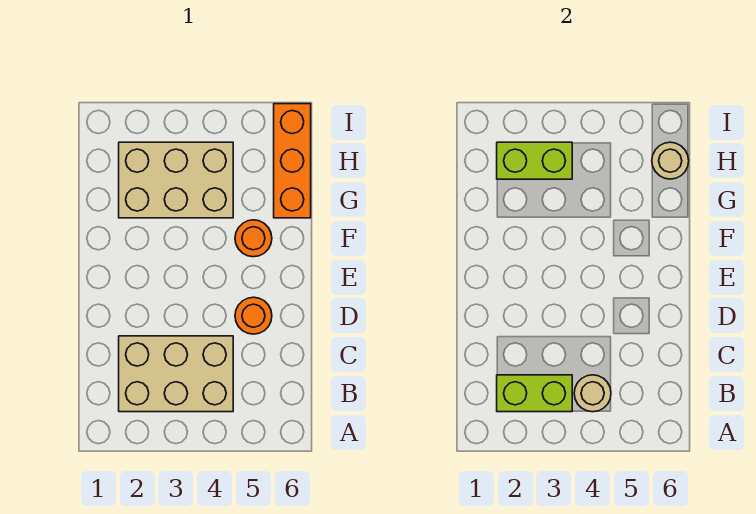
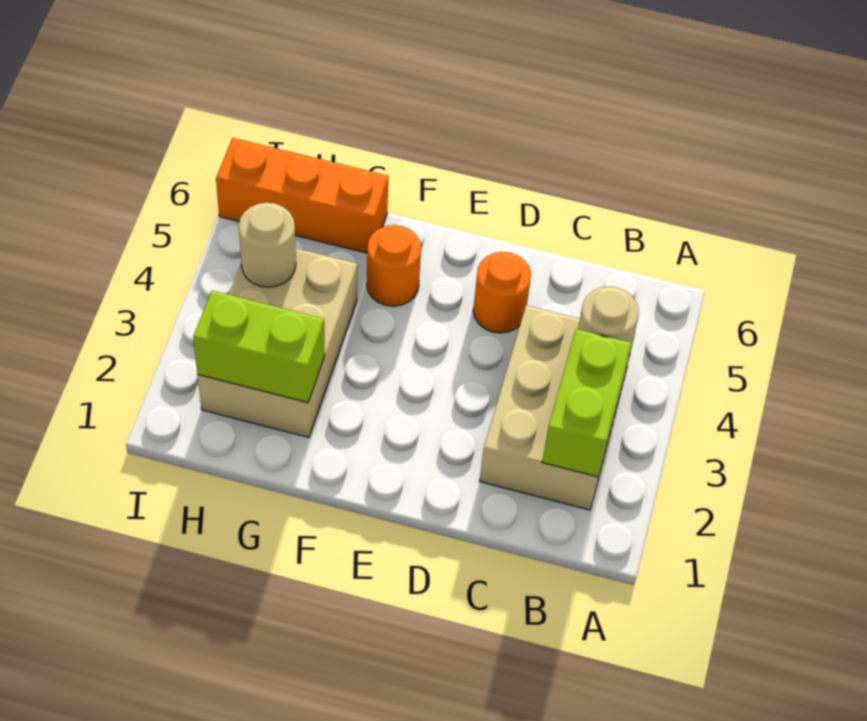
lime brick H2:H3 level 2 -> lime brick G2:H2 level 2
tan round brick H6 level 2 -> tan round brick H4 level 2

